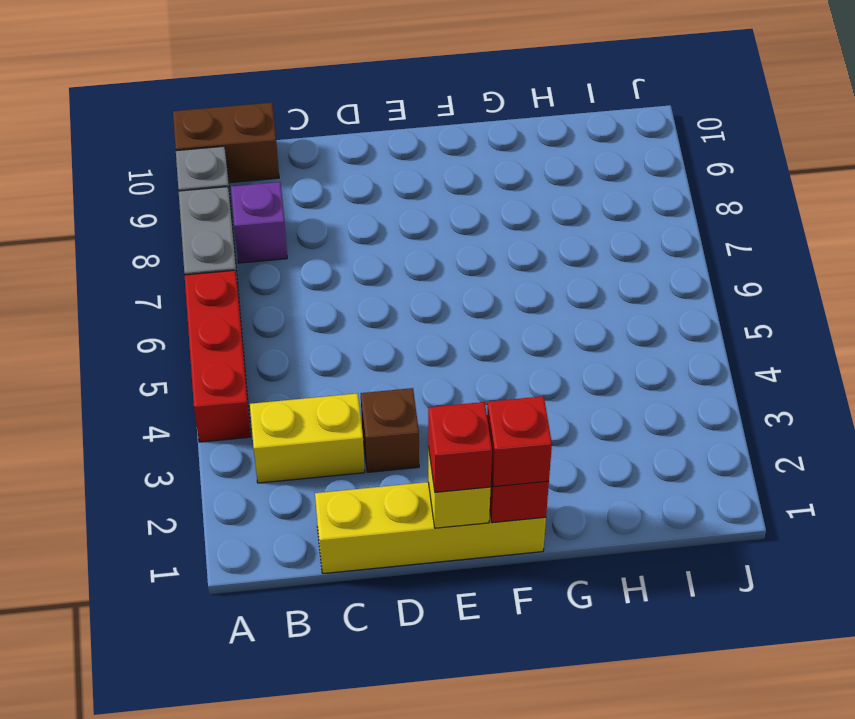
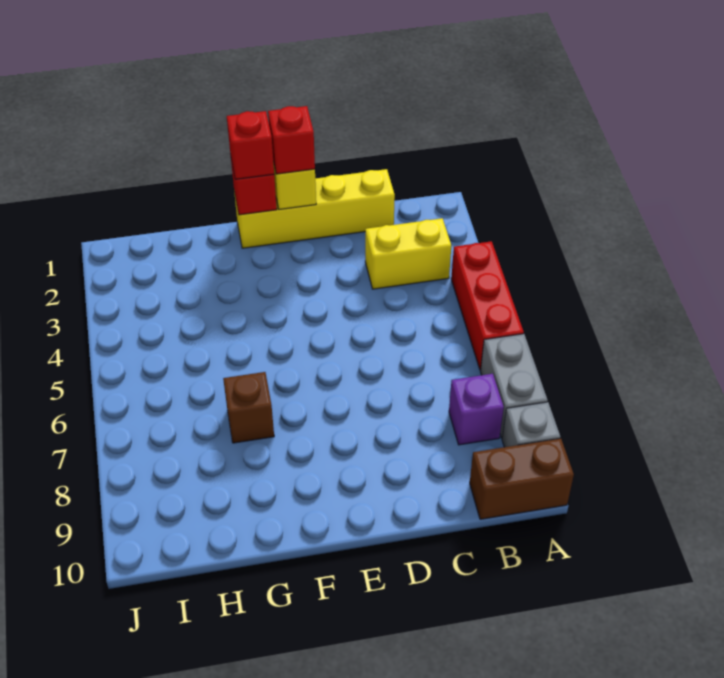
brown brick D3 level 1 -> brown brick G7 level 1

